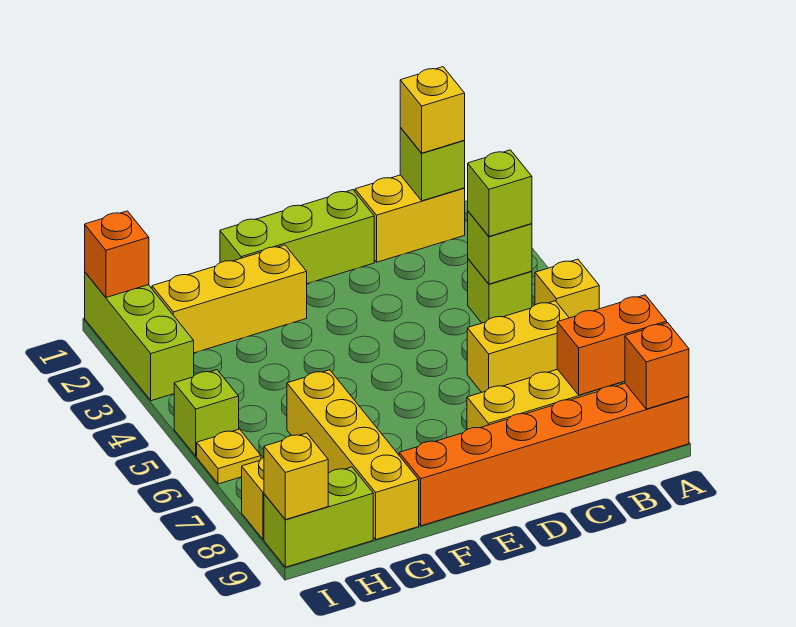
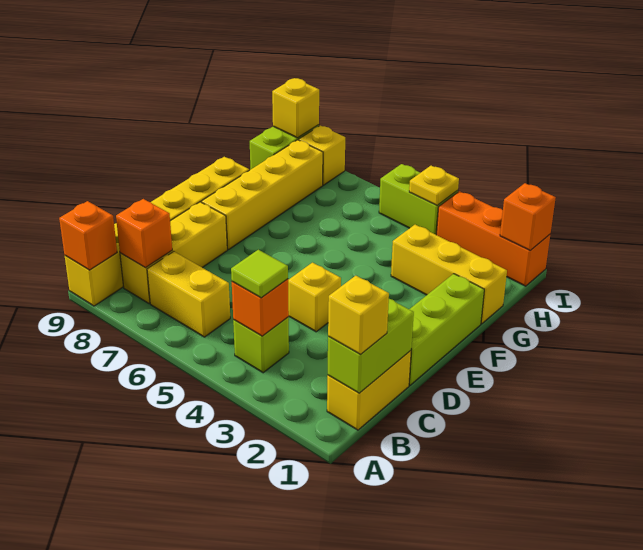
yellow brick A5 level 1 -> yellow brick D4 level 1
orange brick A8:B8 level 2 -> orange brick B8 level 2
orange brick A9:F9 level 1 -> yellow brick A9:F9 level 1
lime brick B1 level 2 -> lime brick B1:C1 level 2
lime brick B4 level 2 -> orange brick B4 level 2
lime brick B4 level 3 -> lime tile B4 level 3
yellow brick B6:C6 level 1 -> yellow brick B6:B7 level 1
yellow brick F2:H2 level 1 -> yellow brick G1:G3 level 1
yellow brick G6:G9 level 1 -> yellow brick E8:H8 level 1
lime brick I1:I3 level 1 -> orange brick I1:I3 level 1
lime brick I5 level 1 -> lime brick I4:I5 level 1
yellow plate I6 level 1 -> yellow plate I4 level 2

